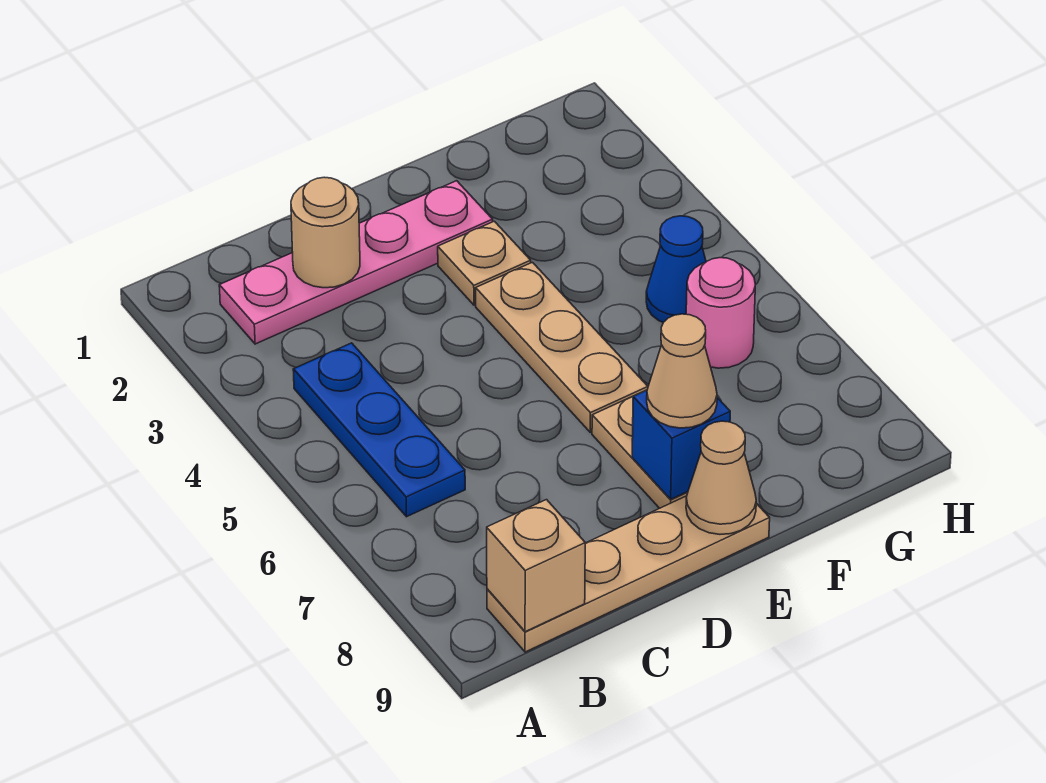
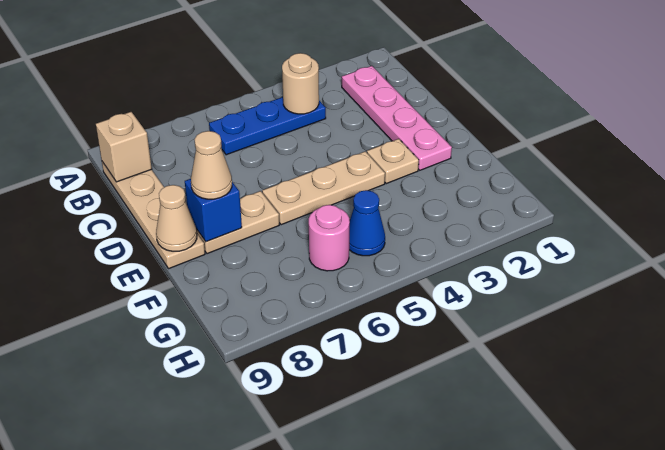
tan round brick C2 level 2 -> tan round brick B4 level 2

